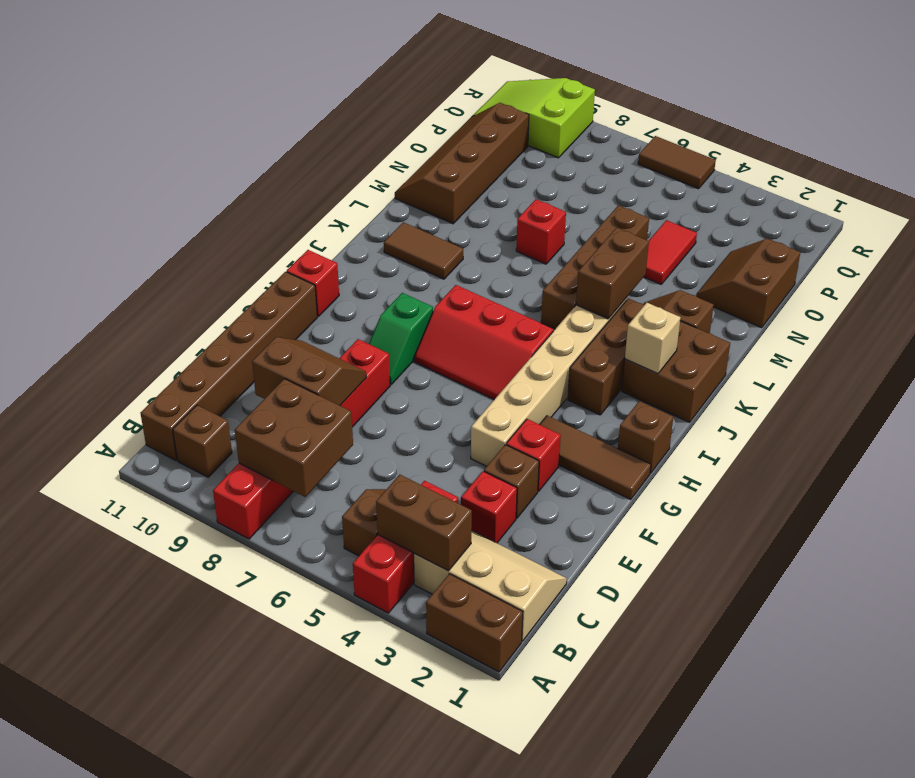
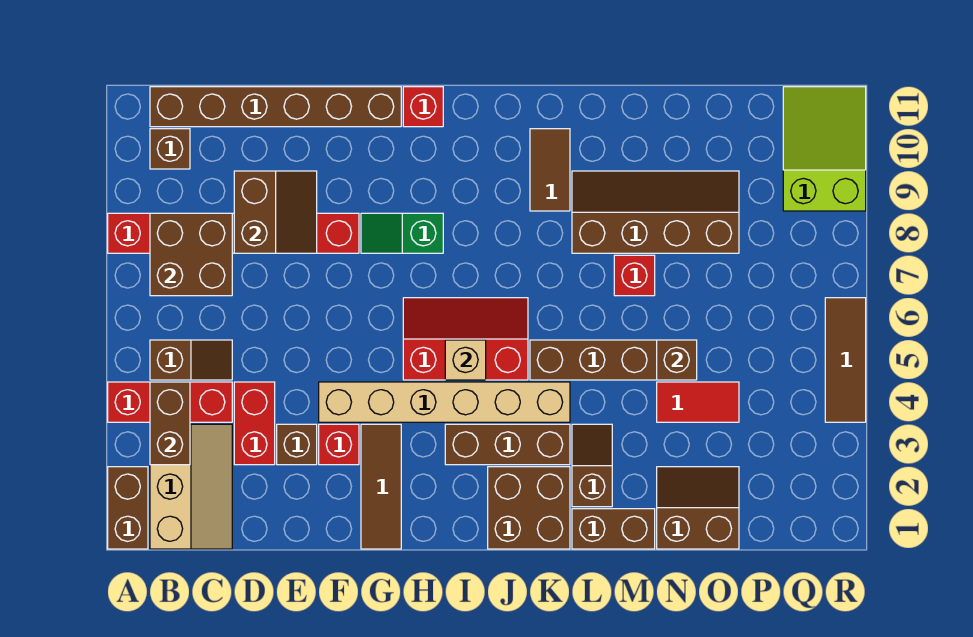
red brick D3 level 1 -> red brick D3:D4 level 1
brown brick H1 level 1 -> brown brick N5 level 2
red slope H5:I7 level 1 top I -> red slope H5:J6 level 1 top 5
tan brick J2 level 2 -> tan brick I5 level 2
brown brick K4:L4 level 2 -> brown brick L1:M1 level 1
brown slope M10:P11 level 1 top 10 -> brown slope L8:O9 level 1 top 8
brown tile R5:R6 level 1 -> brown tile R4:R6 level 1

